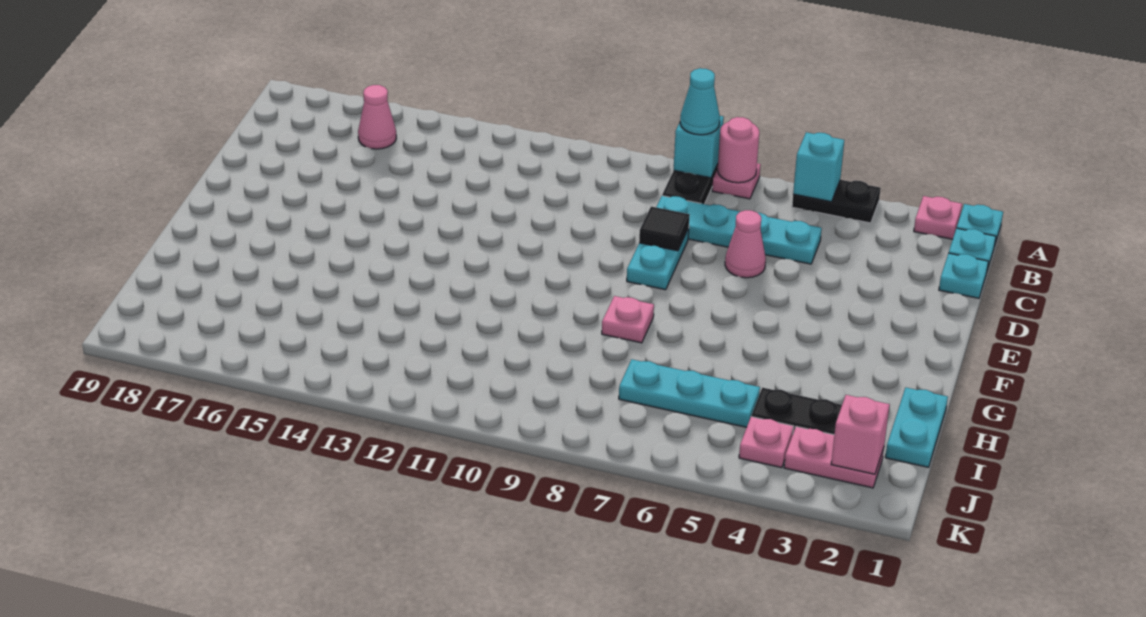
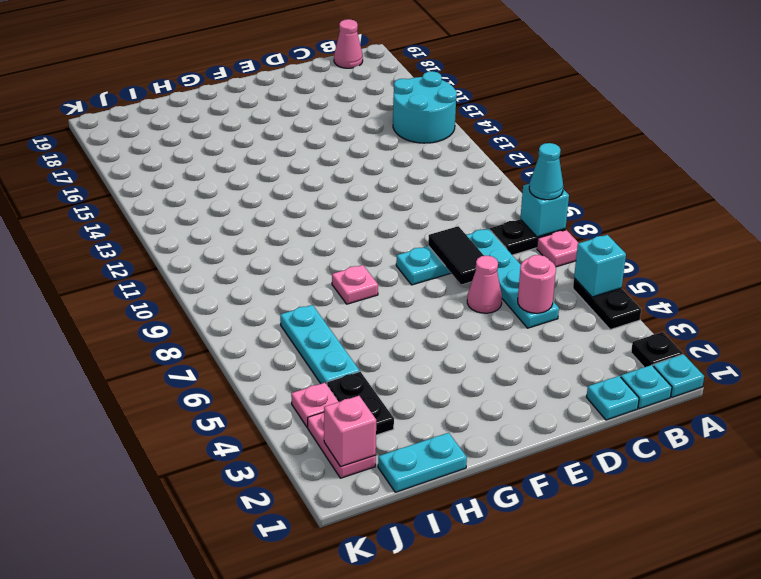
pink plate A2 level 1 -> black plate A2 level 1
pink round brick A7 level 2 -> pink round brick C5 level 2
none -> cyan round brick A14:B15 level 1
pink cone B16 level 1 -> pink cone B19 level 1
black tile D8 level 2 -> black tile D7:D8 level 2

